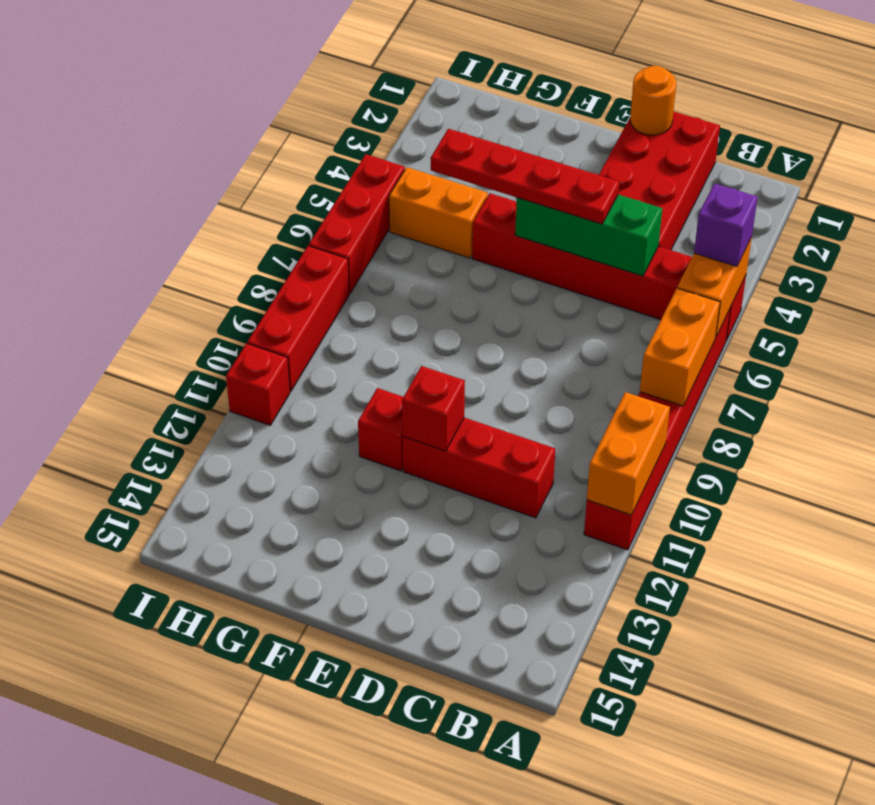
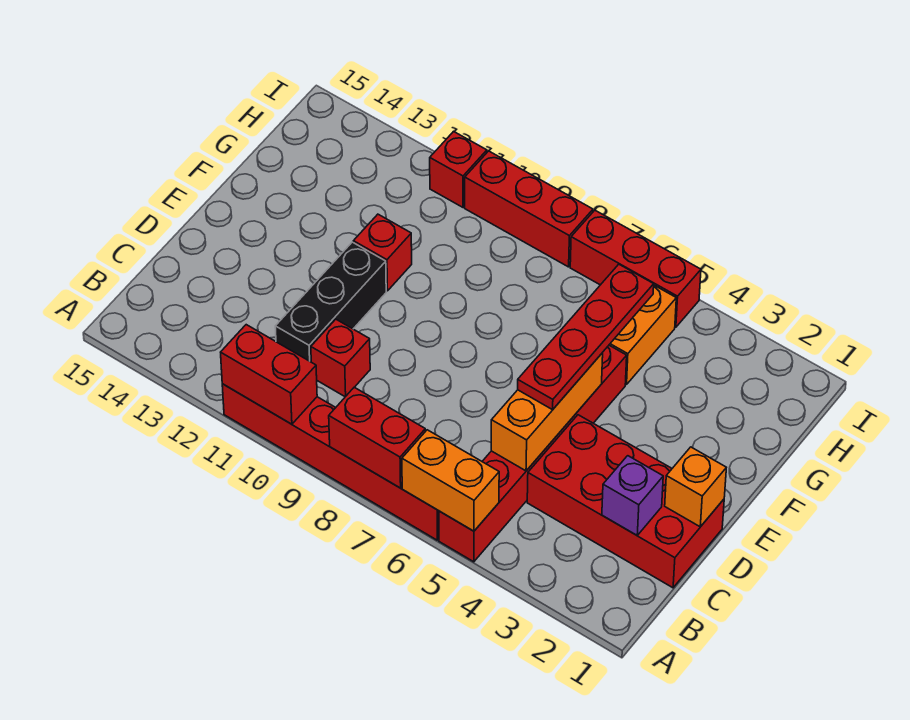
purple brick A5 level 3 -> purple brick C2 level 2
orange brick A7:A8 level 2 -> red brick A7:A8 level 2
orange brick A10:A11 level 2 -> red brick A10:A11 level 2
green brick C5:E5 level 2 -> orange brick C5:E5 level 2
red brick C11:E11 level 1 -> black brick C11:E11 level 1
orange round brick D1 level 2 -> orange brick D1 level 2
red brick E11 level 2 -> red brick C10 level 1

